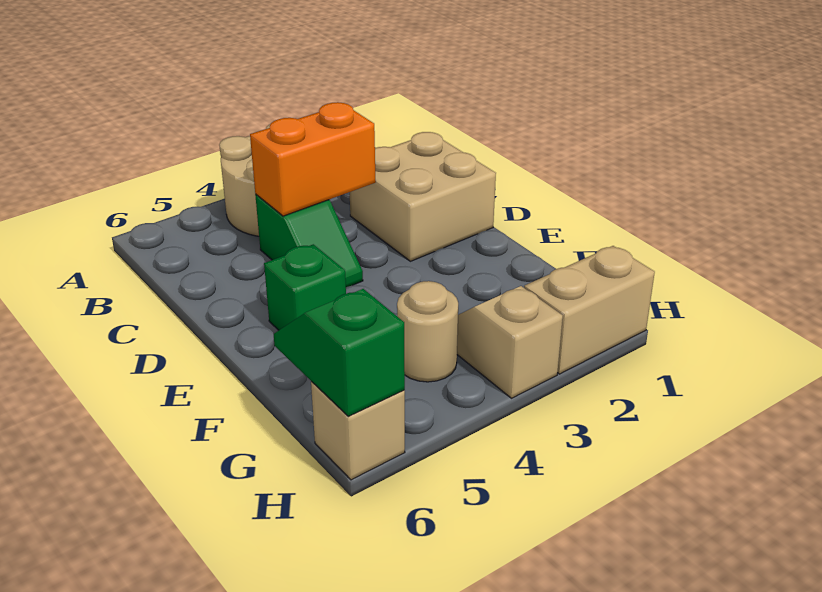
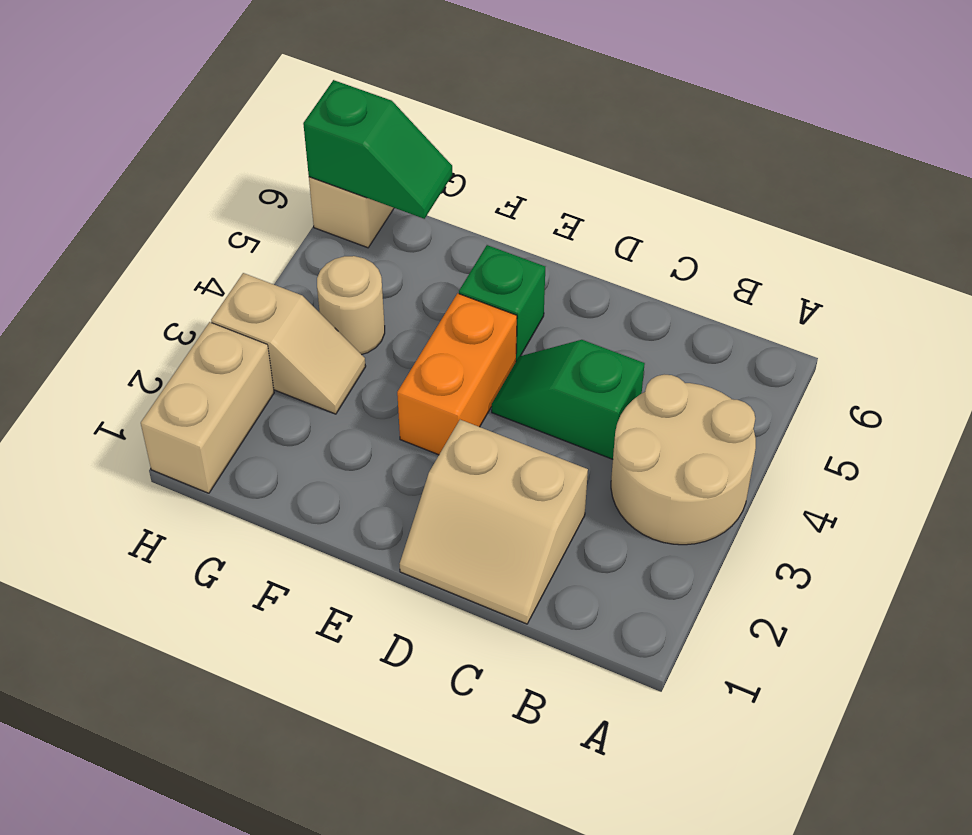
tan brick C1:D2 level 1 -> tan slope C1:D2 level 1 top 2
orange brick C3:C4 level 2 -> orange brick E3:E4 level 1

